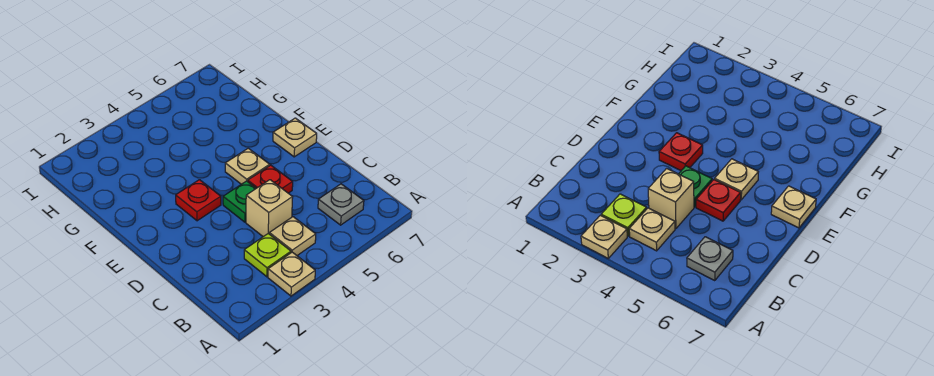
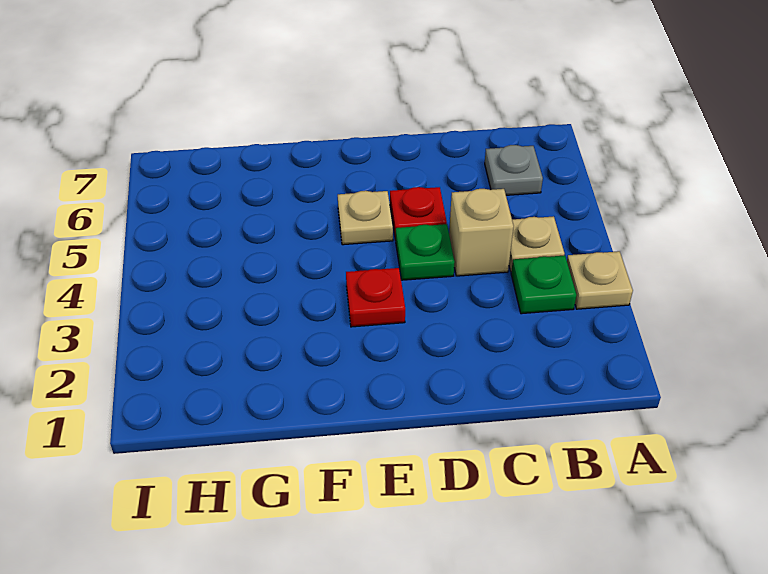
lime plate B3 level 1 -> green plate B3 level 1
tan plate E7 level 1 -> none

